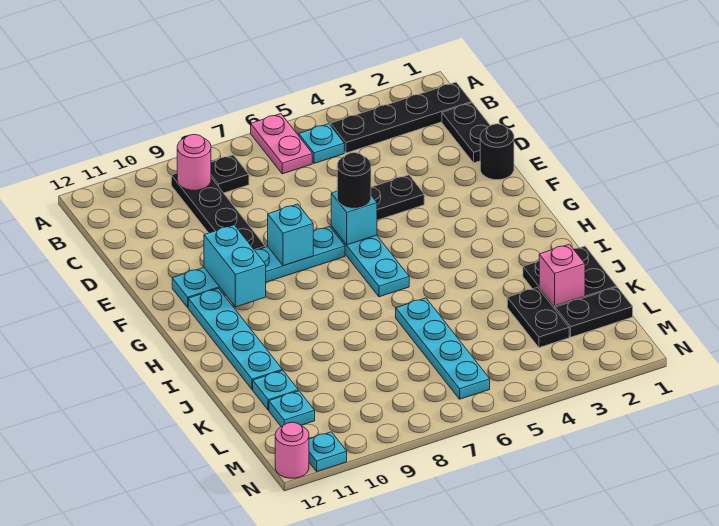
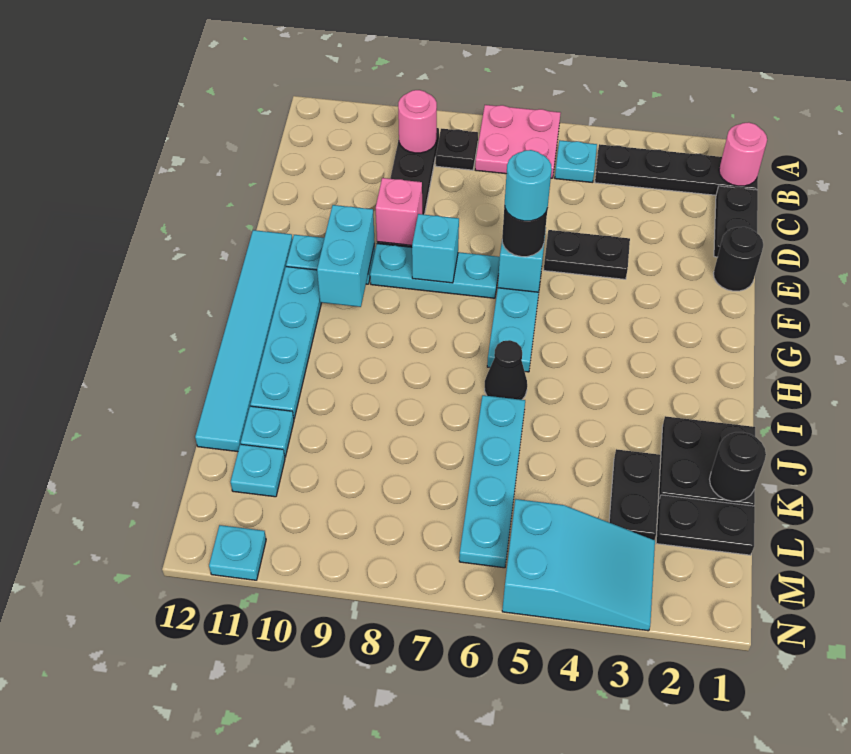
pink plate A6:B6 level 1 -> pink plate A6:B7 level 1
none -> cyan round brick F6 level 4
none -> cyan tile F12:K12 level 1
none -> black cone I6 level 1
none -> black round brick K1 level 2
pink brick K2 level 2 -> pink brick E9 level 2
none -> cyan slope M3:N5 level 1 top 5
pink round brick N12 level 1 -> pink round brick B1 level 2

